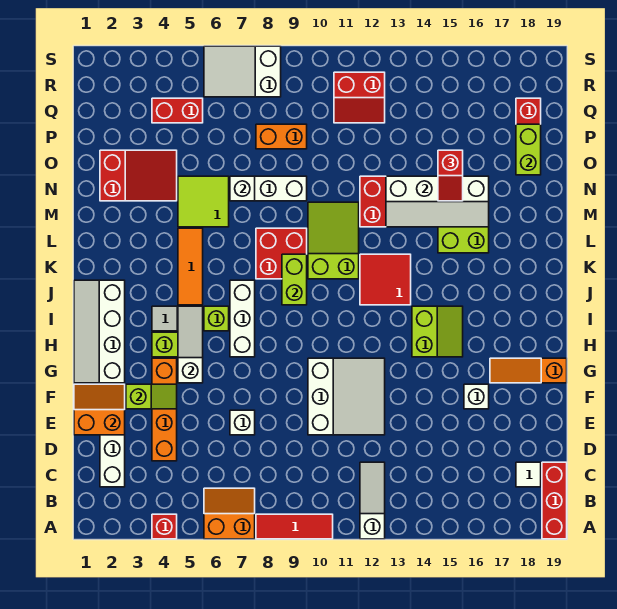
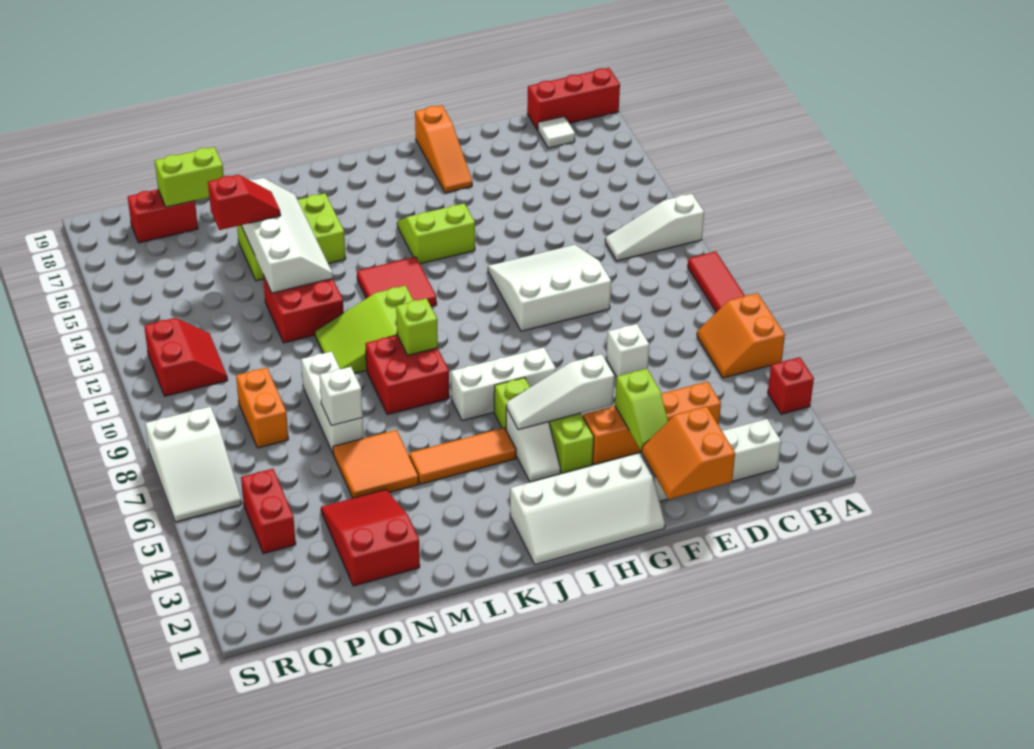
lime slope F3:F4 level 2 top 3 -> lime slope F3:F4 level 2 top 4
white brick F16 level 1 -> none
lime brick J9:K9 level 2 -> lime brick K9 level 2
lime tile M5:N6 level 1 -> orange tile M5:N6 level 1

